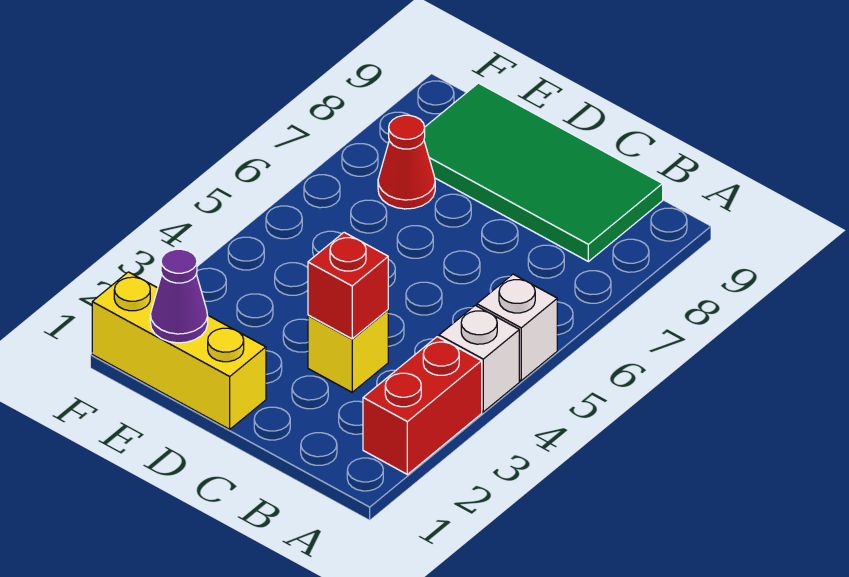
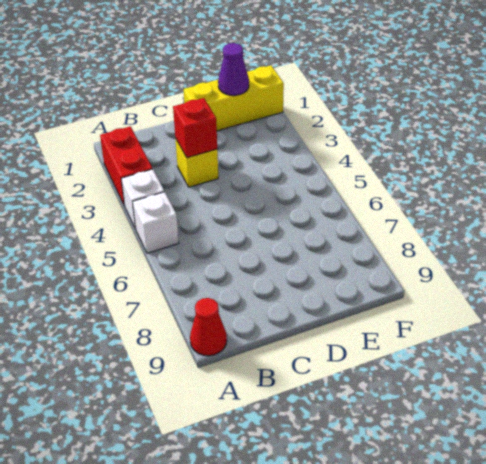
green tile B8:E9 level 1 -> none
red cone E7 level 1 -> red cone A9 level 1

